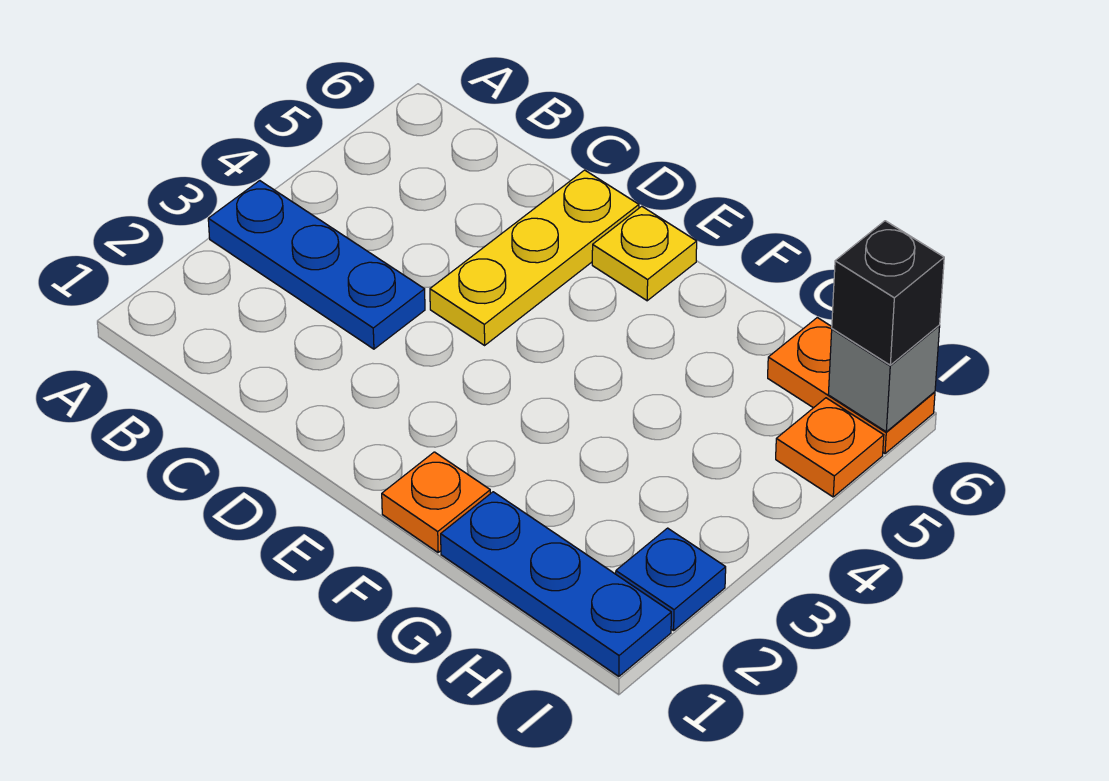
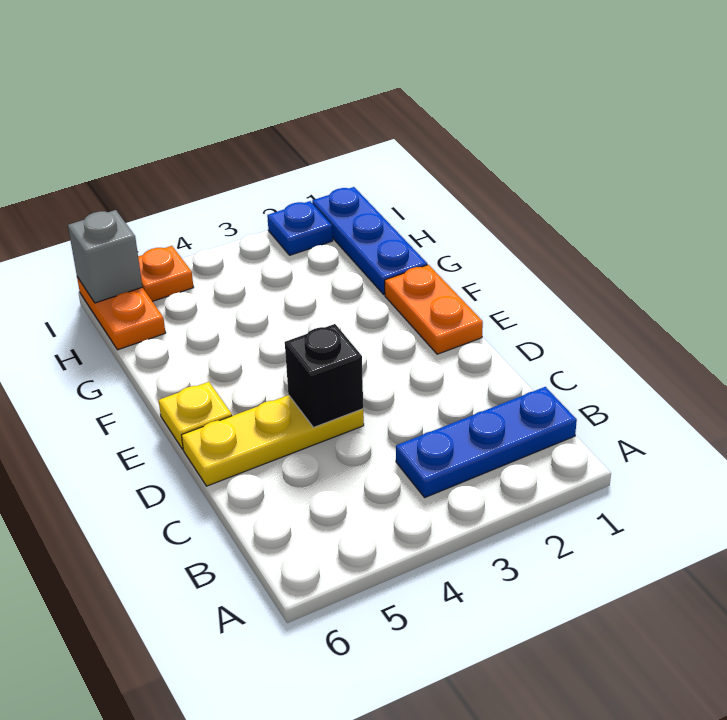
blue plate A3:C3 level 1 -> blue plate B1:B3 level 1
orange plate F1 level 1 -> orange plate E1:F1 level 1
black brick I6 level 3 -> black brick D4 level 2

